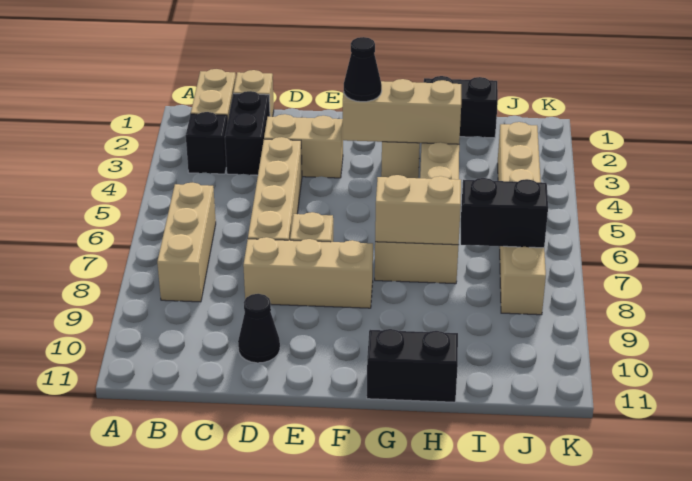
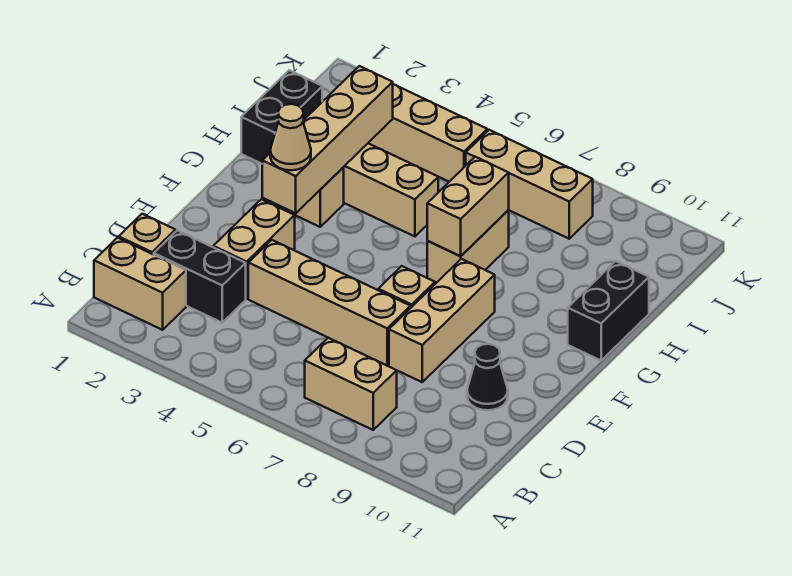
black brick B3 level 1 -> none
tan brick B6:B8 level 1 -> tan brick B7:B8 level 1
tan brick F3:H3 level 2 -> tan brick F3:I3 level 2
black cone F3 level 3 -> tan cone F3 level 3
black brick I7:J7 level 2 -> none

